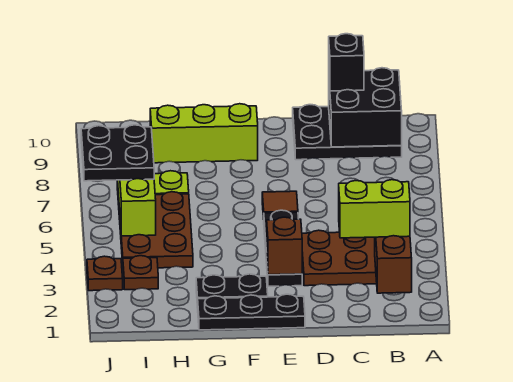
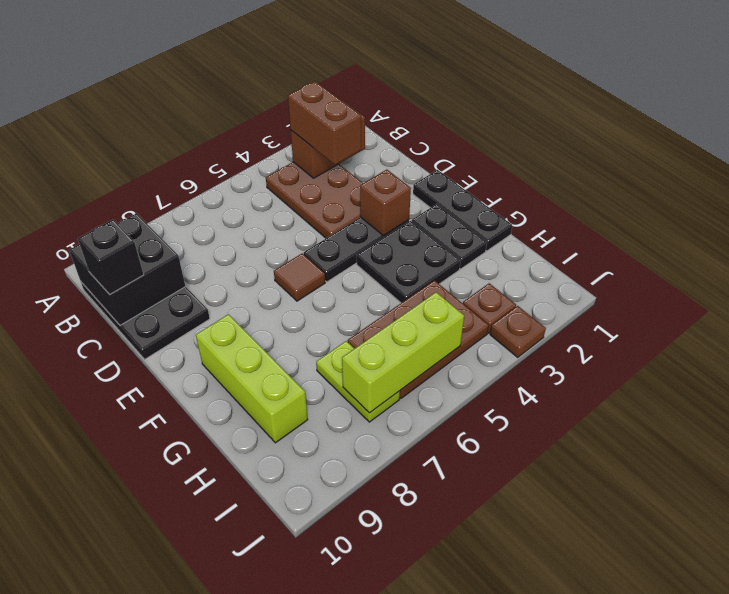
lime brick B3:C3 level 3 -> brown brick B3:C3 level 3
black plate I6:J7 level 3 -> black plate F3:G4 level 1

